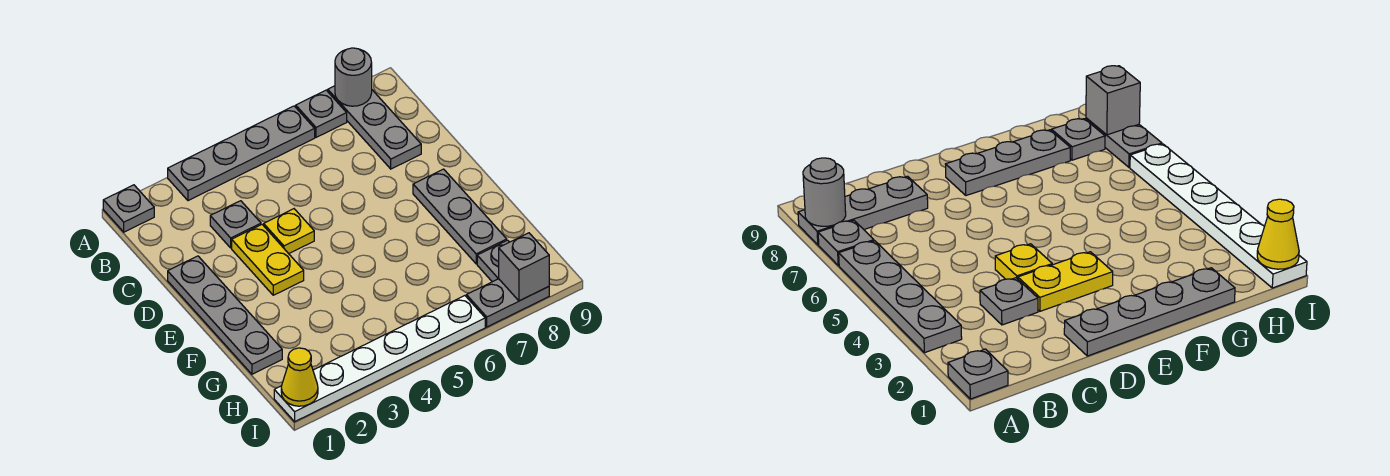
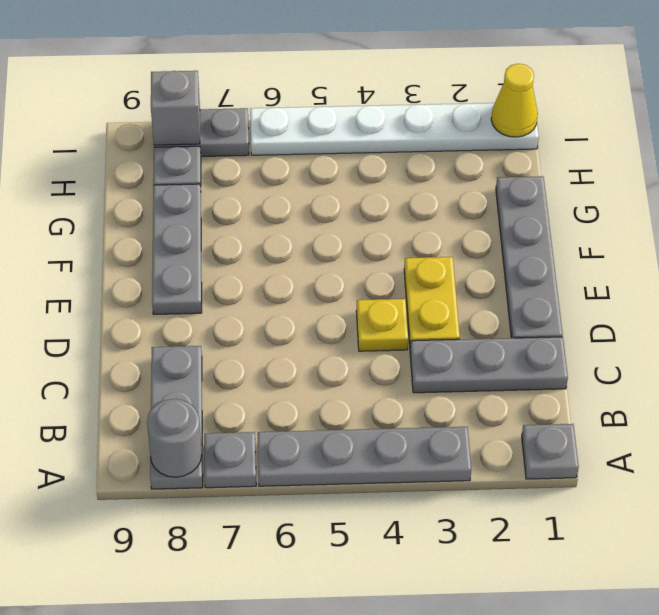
grey plate C3 level 1 -> grey plate C1:C3 level 1

